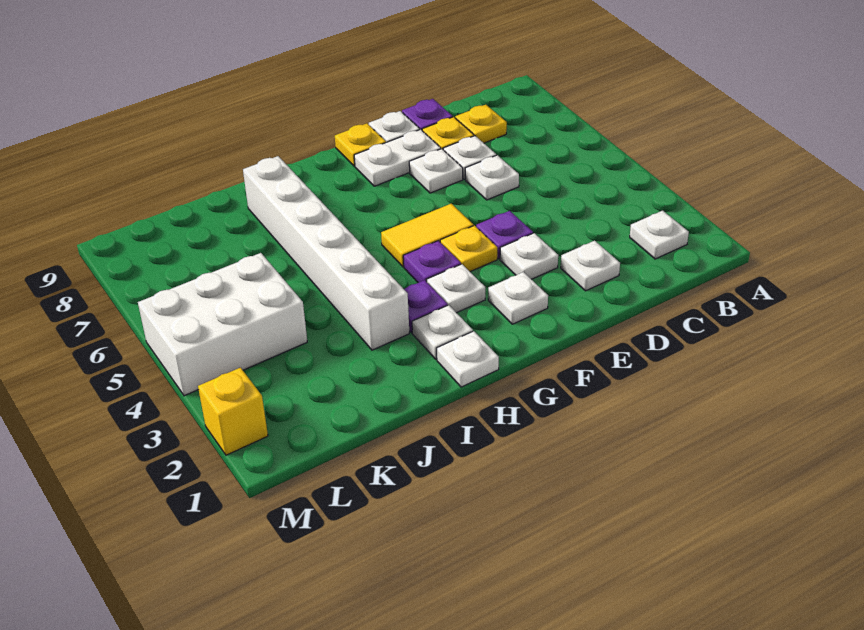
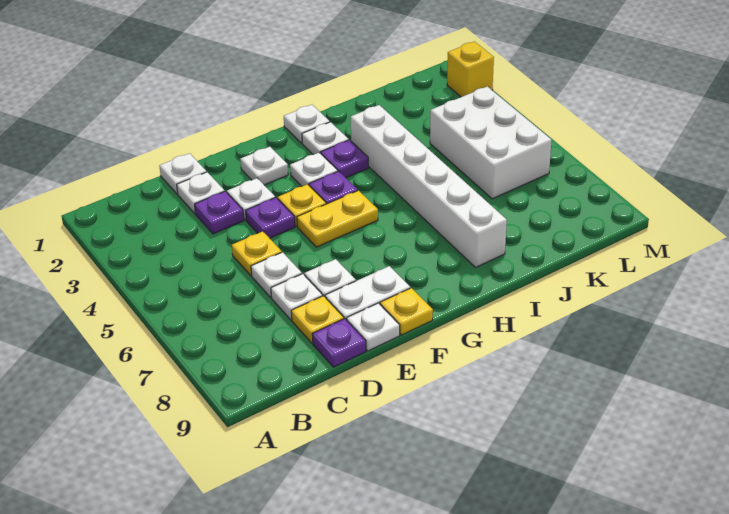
white plate B2 level 1 -> white plate D1 level 1
yellow plate C8 level 1 -> yellow plate D5 level 1
none -> purple plate D3 level 1
yellow tile F5:G5 level 1 -> yellow plate F5:G5 level 1
white brick K4:M5 level 1 -> white brick K4:L6 level 1

